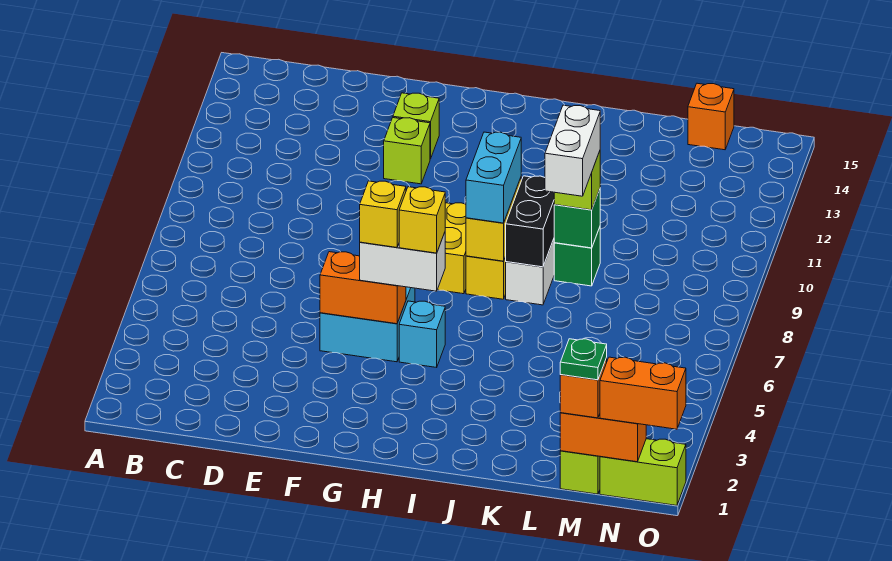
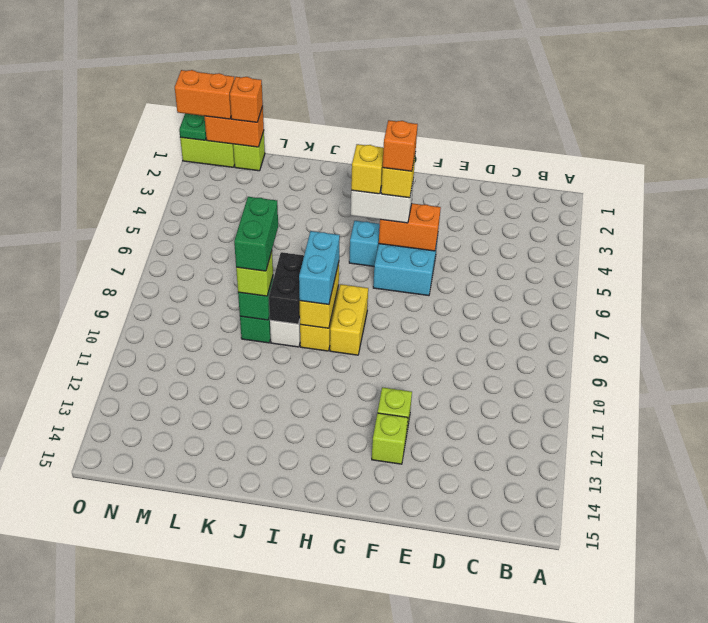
white brick K8:K9 level 4 -> green brick K8:K9 level 4
green plate M1 level 4 -> green plate O1 level 2
orange brick M15 level 1 -> orange brick G5 level 5

